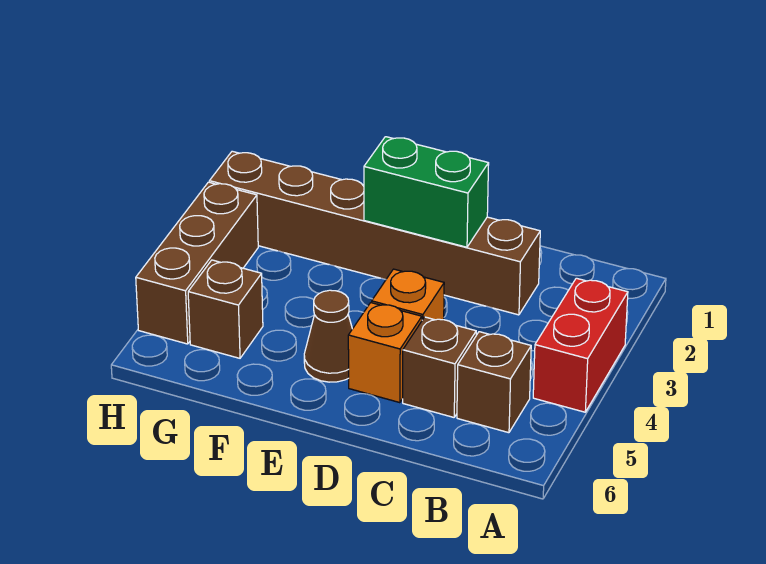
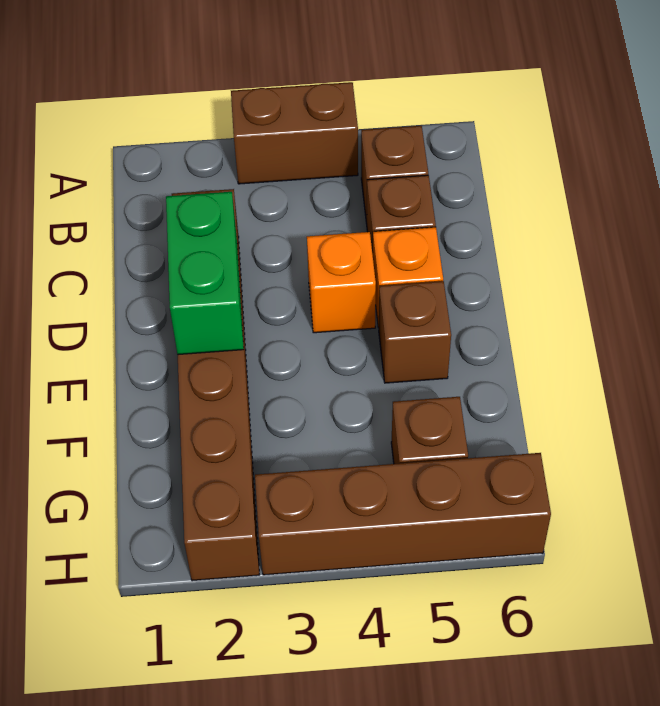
red brick A3:A4 level 1 -> brown brick A3:A4 level 1
brown cone E5 level 1 -> brown brick E5 level 1
brown brick H3:H5 level 1 -> brown brick H3:H6 level 1

